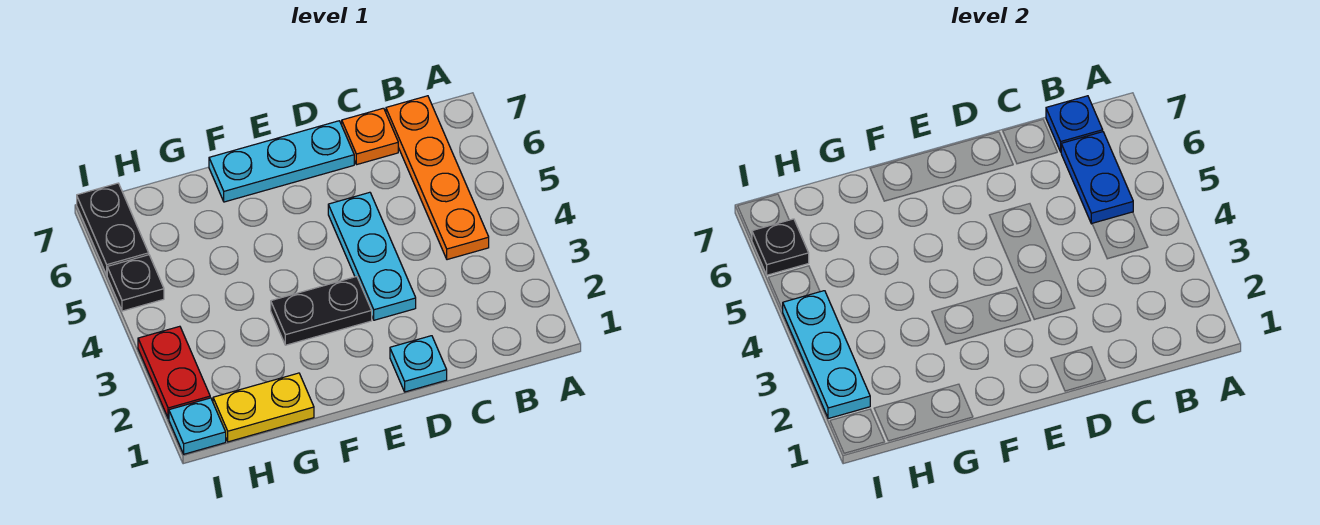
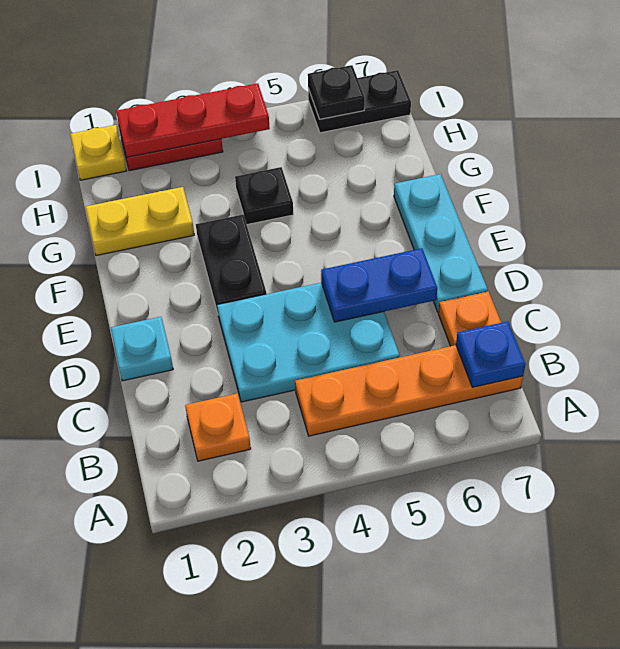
none -> orange plate B2 level 1
blue plate B5:B6 level 2 -> blue plate D5:D6 level 2
cyan plate D3:D5 level 1 -> cyan plate C3:D5 level 1
yellow plate G1:H1 level 1 -> yellow plate G1:G2 level 1
cyan plate I1 level 1 -> yellow plate I1 level 1
cyan plate I2:I4 level 2 -> red plate I2:I4 level 2
black plate I5 level 1 -> black plate G4 level 1

